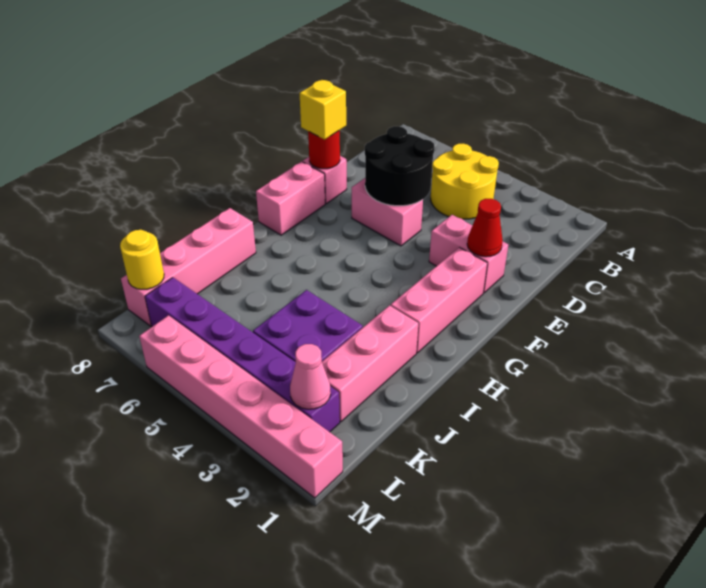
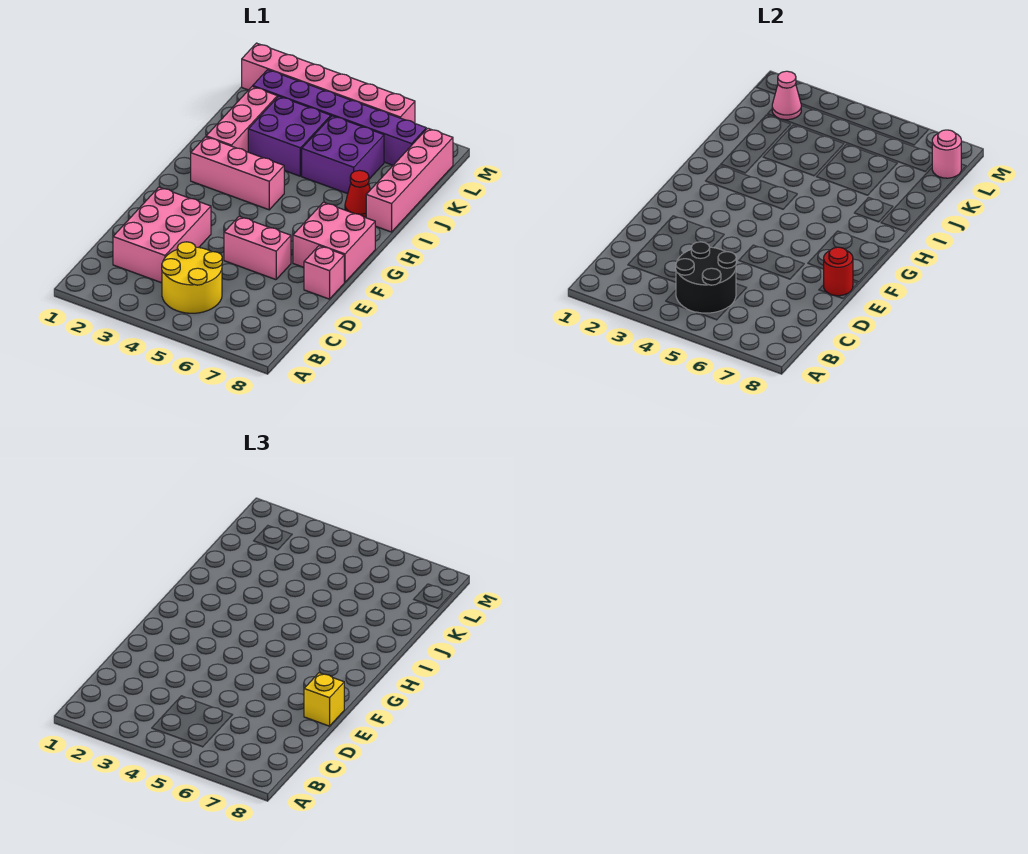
black round brick D5:E6 level 2 -> black round brick B4:C5 level 2
pink brick E2:E3 level 1 -> pink brick C2:E3 level 1
red cone E2 level 2 -> red cone I7 level 1
pink brick F2:H2 level 1 -> pink brick H2:H4 level 1
pink brick F8:G8 level 1 -> pink brick F7:G8 level 1
none -> purple brick J5:K6 level 1
yellow round brick L8 level 2 -> pink round brick L8 level 2

